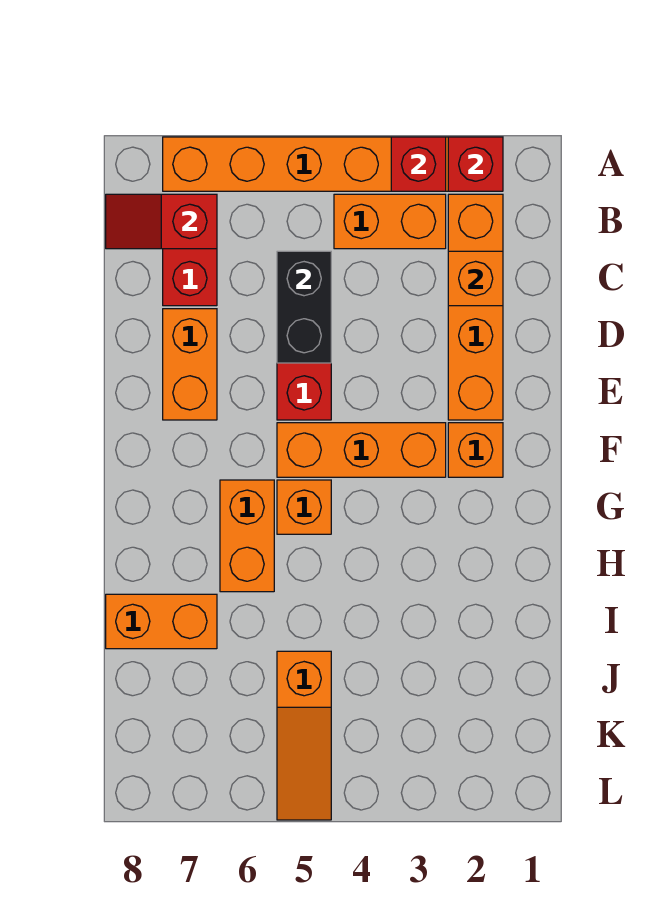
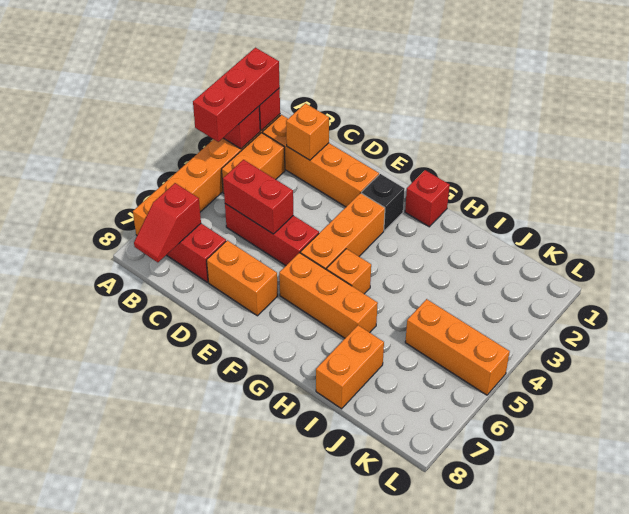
none -> red brick A2:A4 level 3
black brick C5:D5 level 2 -> red brick C5:D5 level 2
orange brick F2 level 1 -> black brick F2 level 1
none -> red brick G1 level 1
orange brick G6:H6 level 1 -> orange brick F6:H6 level 1
orange slope J5:L5 level 1 top J -> orange brick J5:L5 level 1

